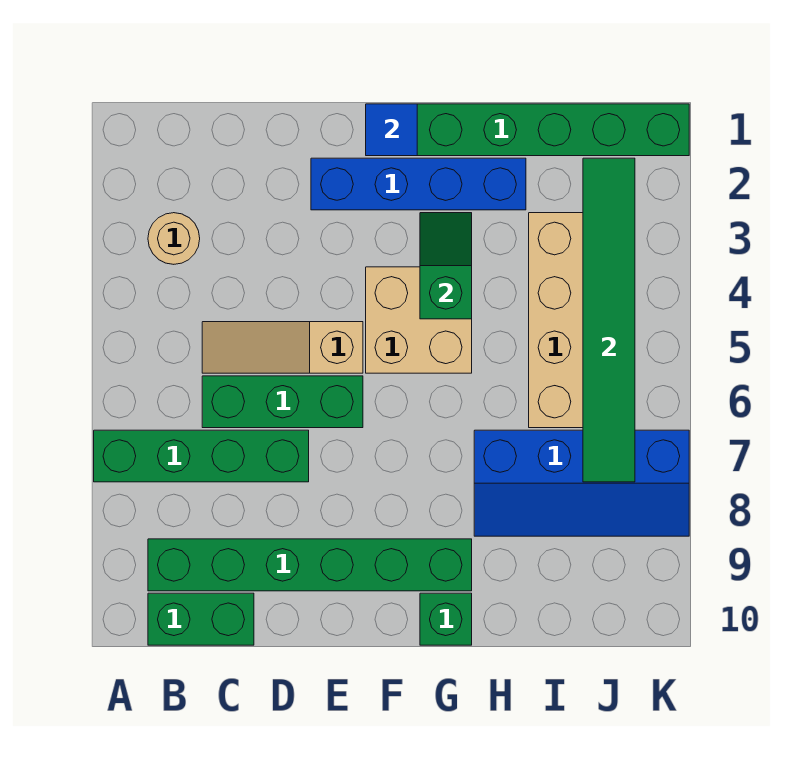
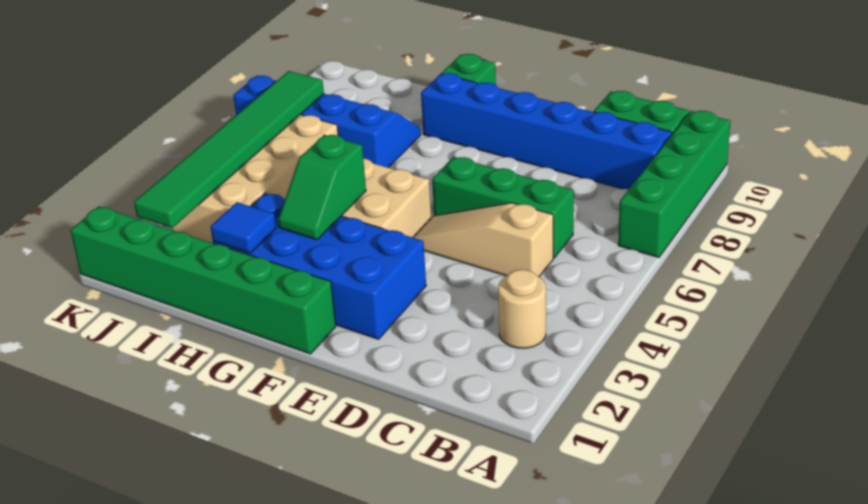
green brick A7:D7 level 1 -> green brick A7:A10 level 1
green brick B9:G9 level 1 -> blue brick B9:G9 level 1
tan slope C5:E5 level 1 top E -> tan slope C5:E5 level 1 top C
blue brick E2:H2 level 1 -> blue brick E2:H3 level 1
blue tile F1 level 2 -> blue tile H2 level 2

